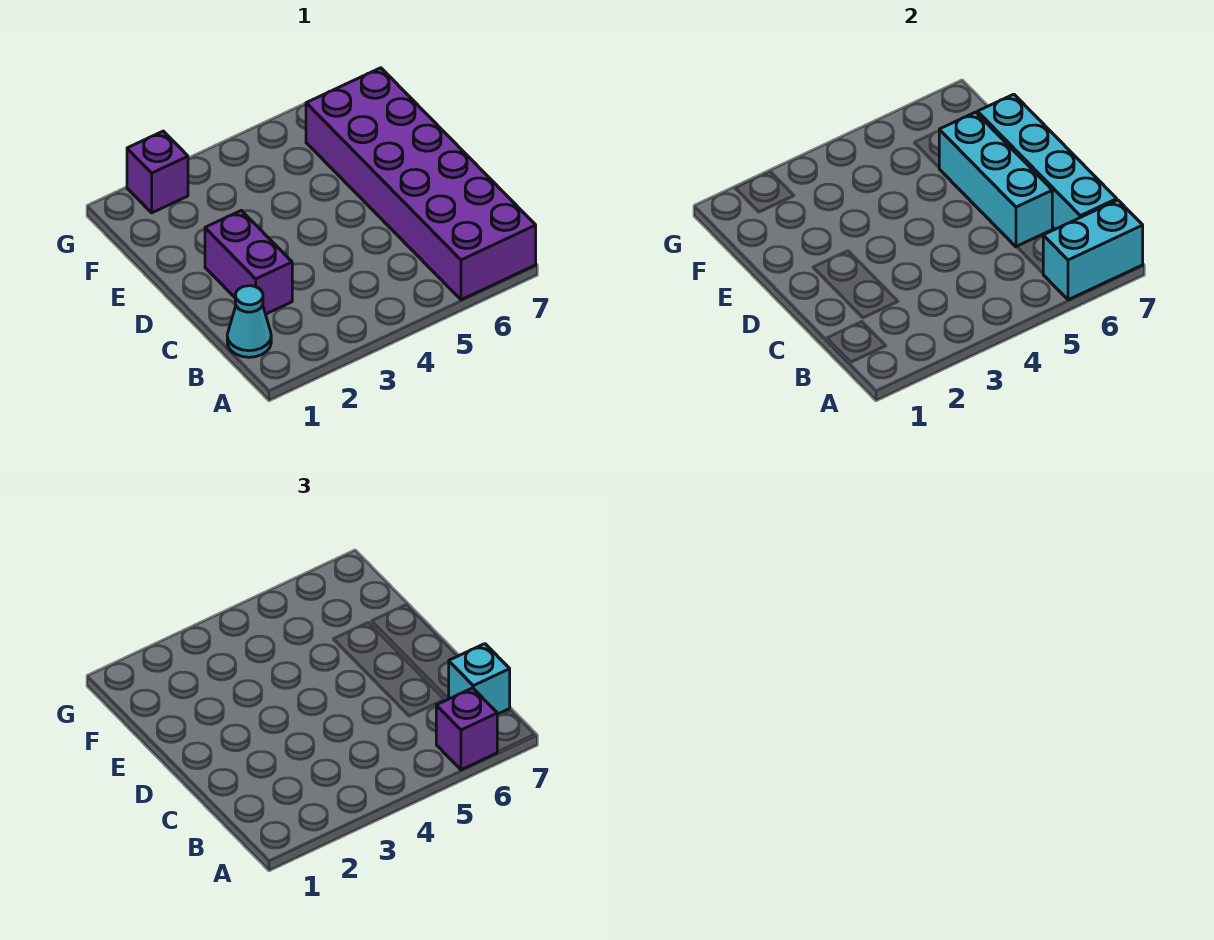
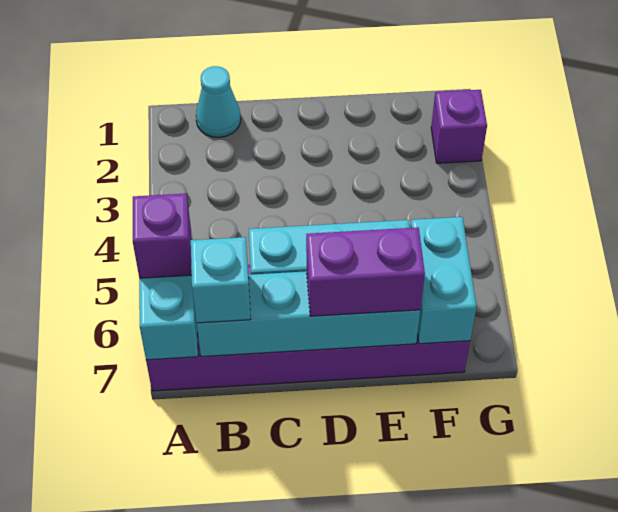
purple brick C2:D2 level 1 -> purple brick D7:E7 level 3
none -> cyan brick F6:F7 level 2

